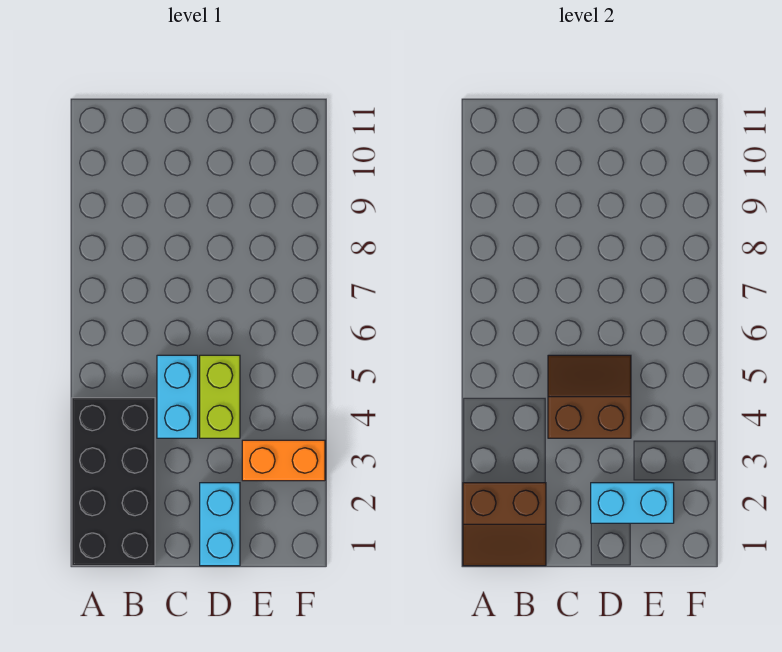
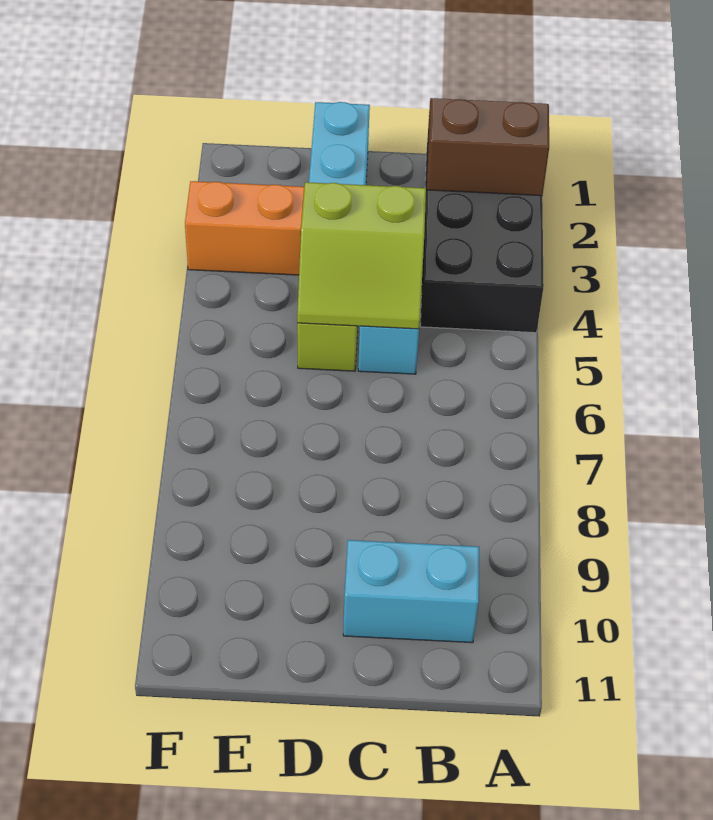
brown slope C4:D5 level 2 top 4 -> lime slope C4:D5 level 2 top 4
cyan brick D2:E2 level 2 -> cyan brick B10:C10 level 1

